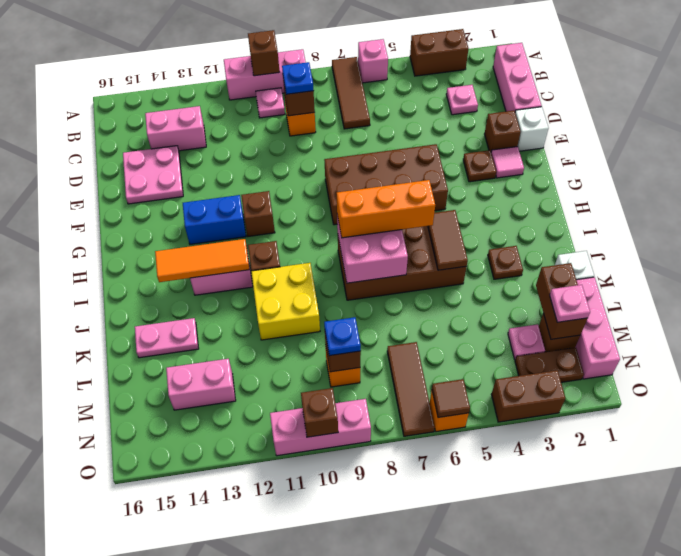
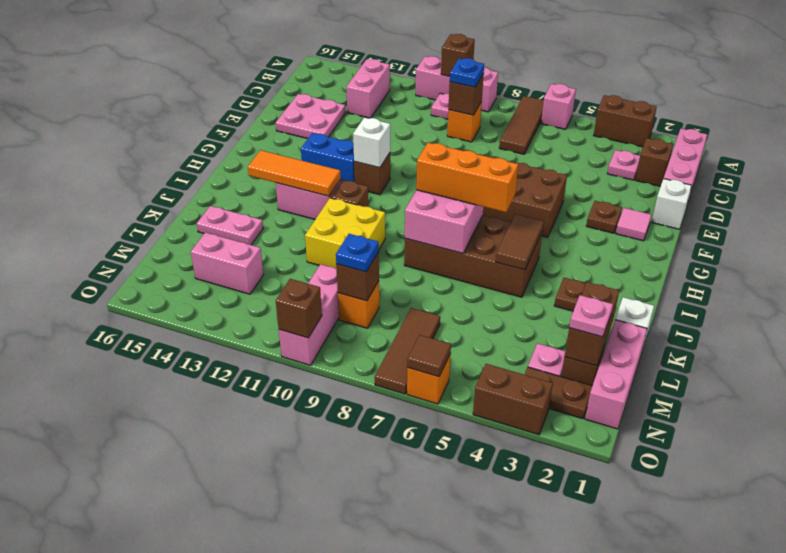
pink brick C13:C14 level 1 -> pink brick B13:C13 level 1
brown brick E2 level 1 -> brown brick C2 level 1
none -> white brick G11 level 2
pink brick O9:O11 level 1 -> pink brick M10:O10 level 1

